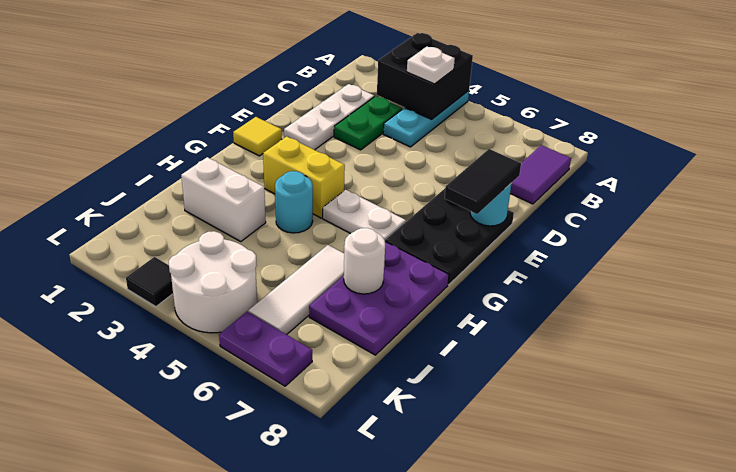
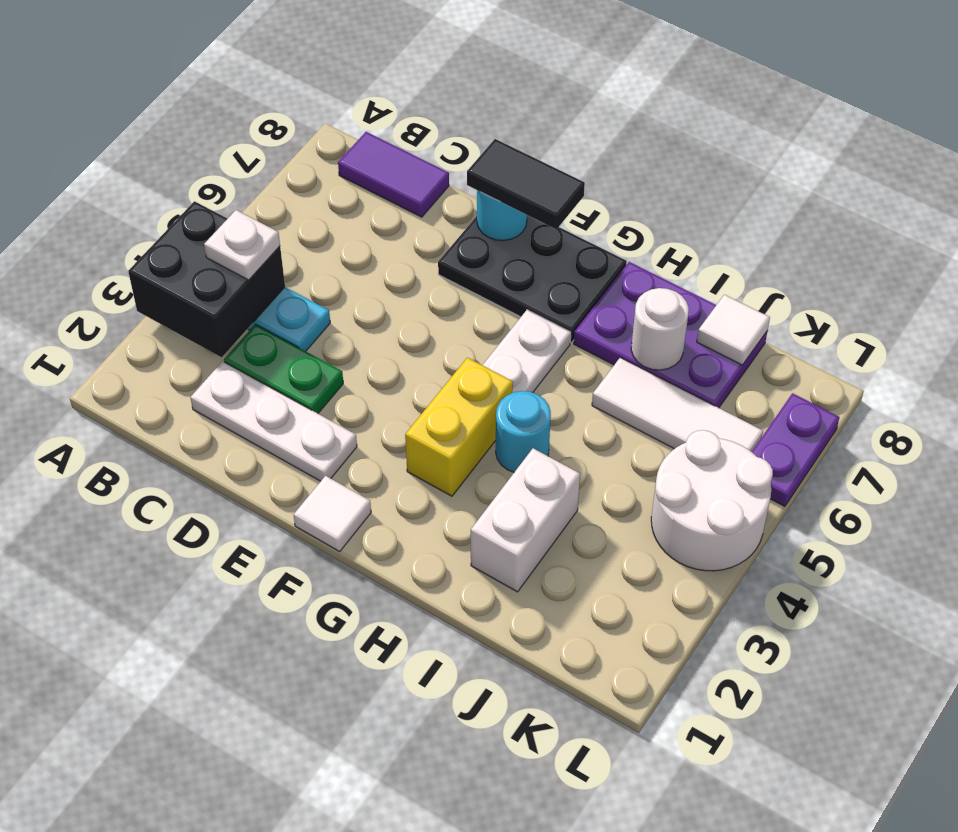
yellow tile F1 level 1 -> white tile F1 level 1
none -> white tile J8 level 2
black tile L3 level 1 -> none

